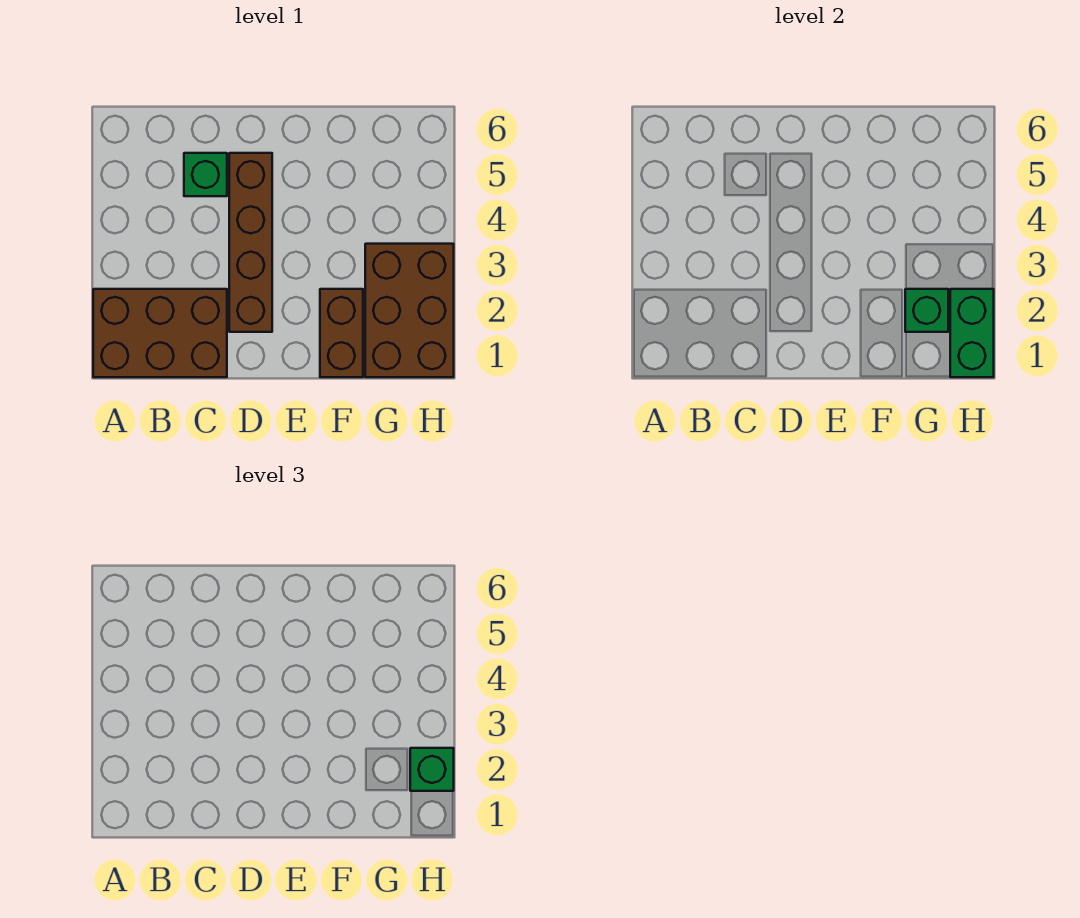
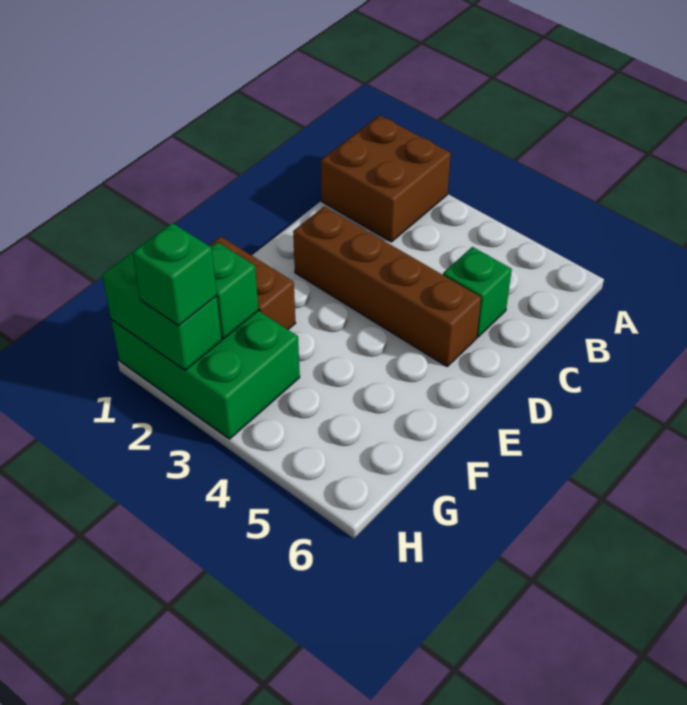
brown brick A1:C2 level 1 -> brown brick A1:B2 level 1
brown brick G1:H3 level 1 -> green brick G1:H3 level 1

